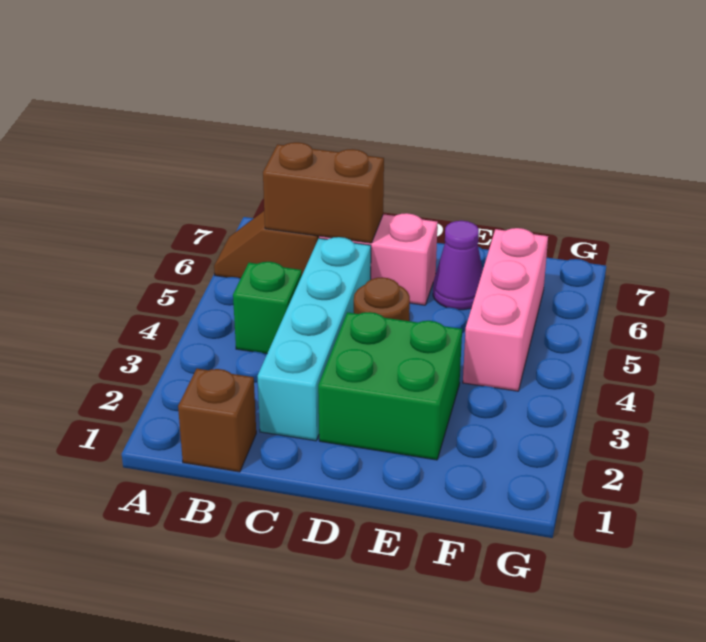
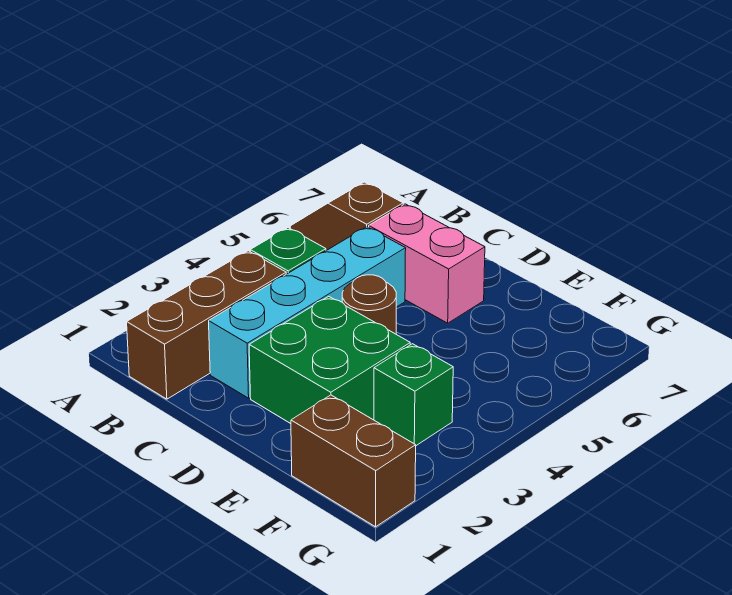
brown brick B1 level 1 -> brown brick B1:B3 level 1
brown brick B6:C6 level 2 -> brown brick F1:G1 level 1
purple cone E6 level 1 -> none
none -> green brick F3 level 1
pink brick F4:F6 level 1 -> none

